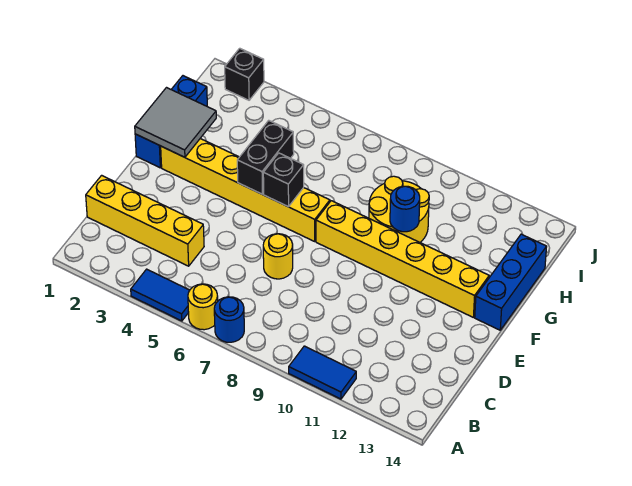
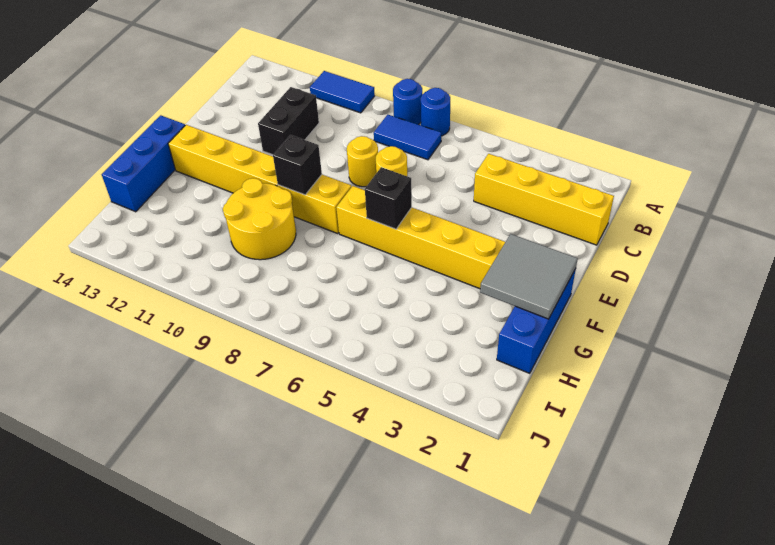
blue tile A4:A5 level 1 -> blue tile B7:B8 level 1
yellow round brick A6 level 1 -> yellow round brick D8 level 1
black brick F5:G5 level 2 -> black brick C11:D11 level 1
blue round brick G10 level 2 -> blue round brick A8 level 1
black brick J2 level 1 -> black brick F9 level 2

